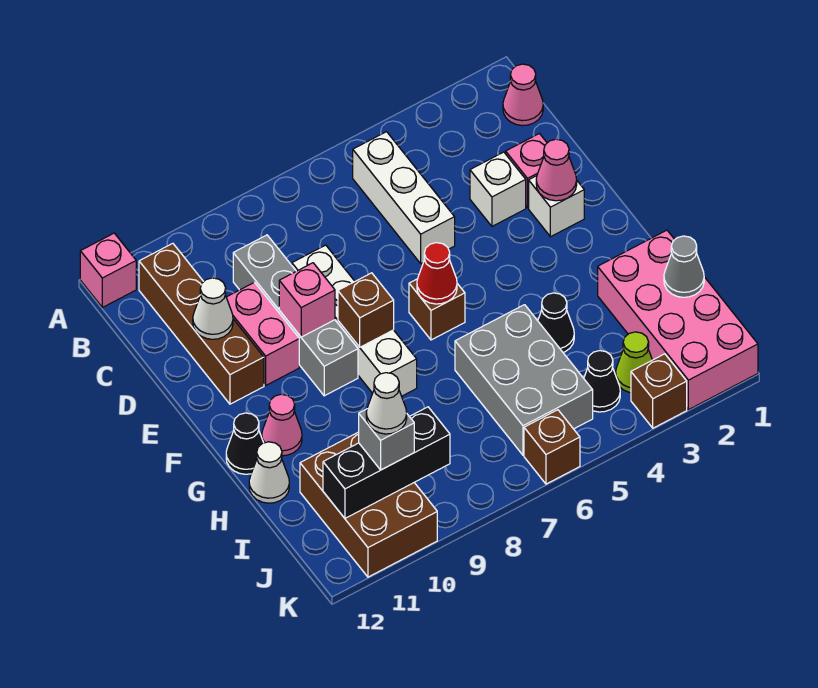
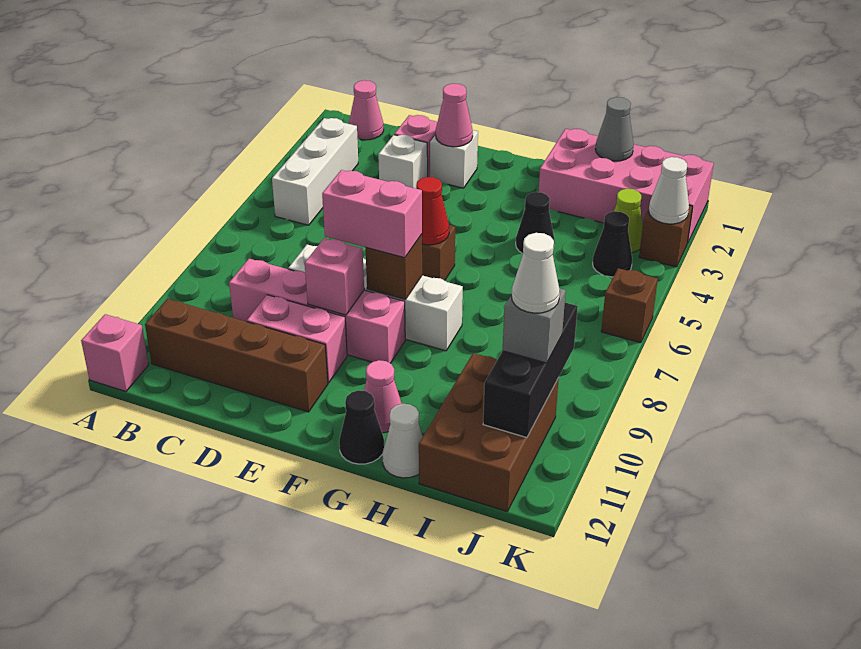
white brick B5:D5 level 1 -> white brick B3:B5 level 1
grey brick C9:F9 level 1 -> pink brick C9:F9 level 1
white cone D11 level 2 -> white cone K3 level 2
none -> pink brick E8:F8 level 3
grey brick H5:J6 level 1 -> none
brown brick I10:K11 level 1 -> brown brick I10:J12 level 1

